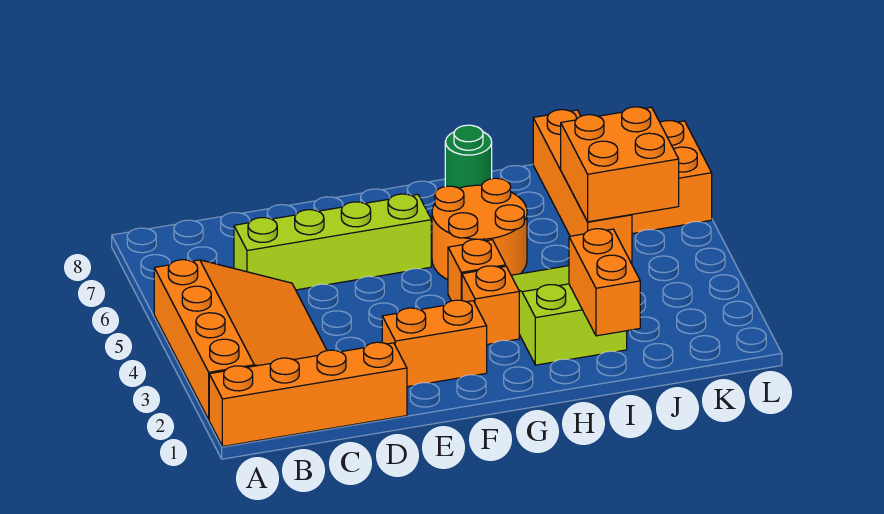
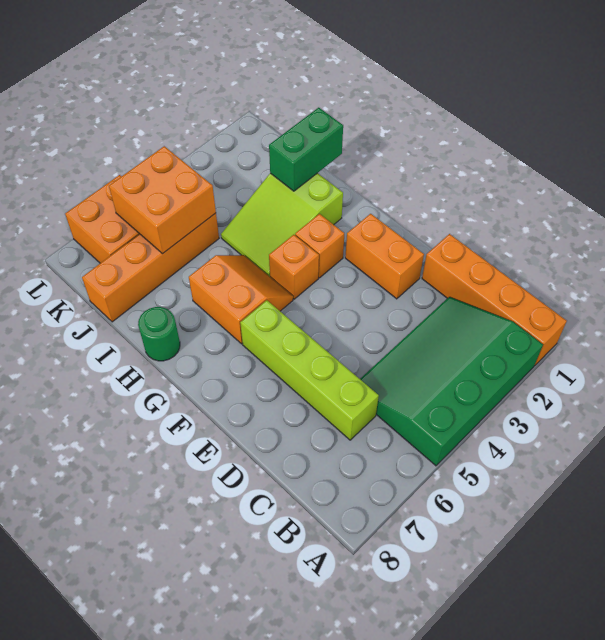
orange slope A2:C5 level 1 top A -> green slope A2:C5 level 1 top A
orange round brick G5:H6 level 1 -> orange slope G5:H6 level 1 top 6
orange brick I1:I2 level 2 -> green brick I1:I2 level 2

